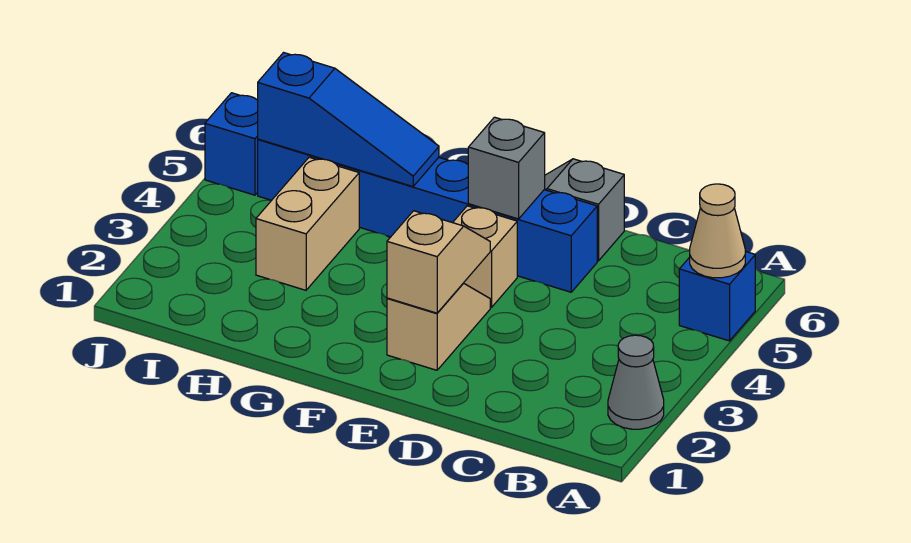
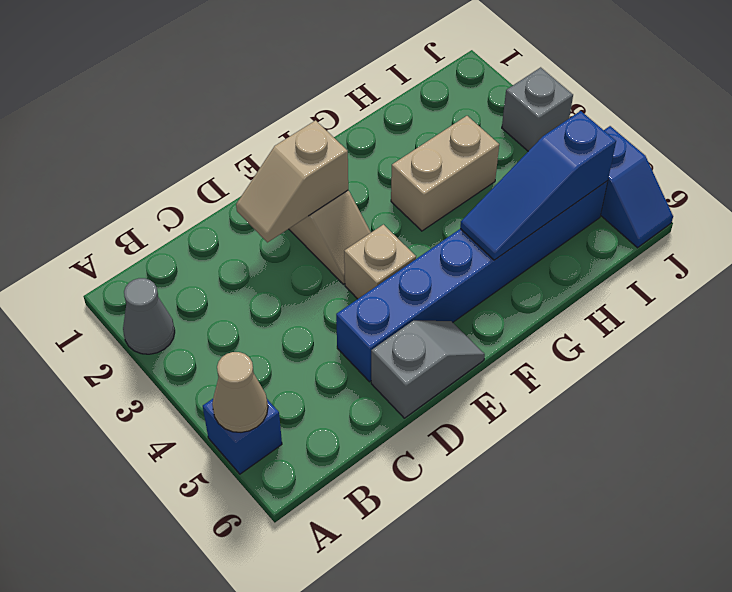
tan slope E2:E3 level 2 top 2 -> tan slope D2:E2 level 2 top E
grey brick E5 level 2 -> grey brick J3 level 1
tan brick H3:H4 level 1 -> tan brick G3:H3 level 1

